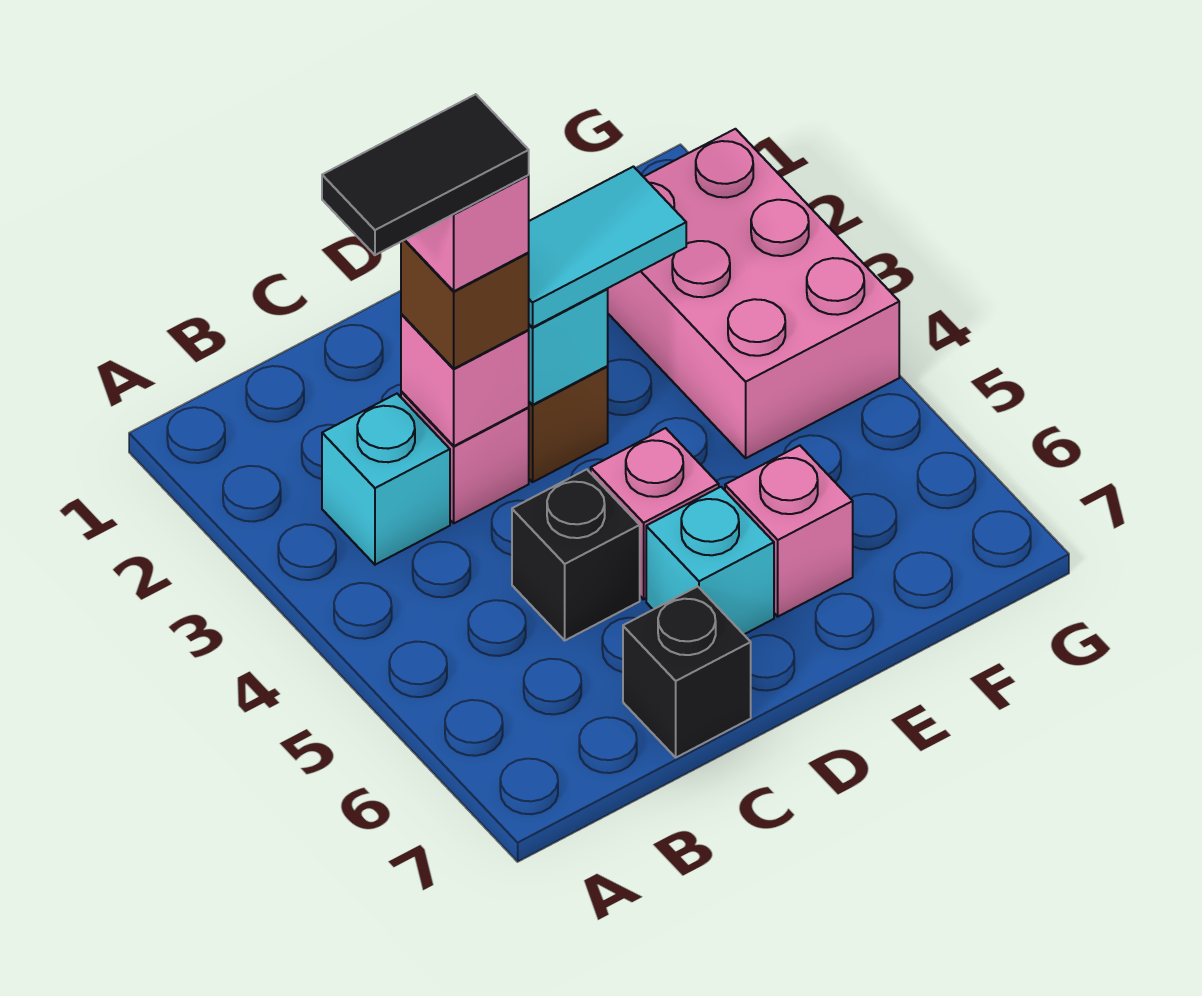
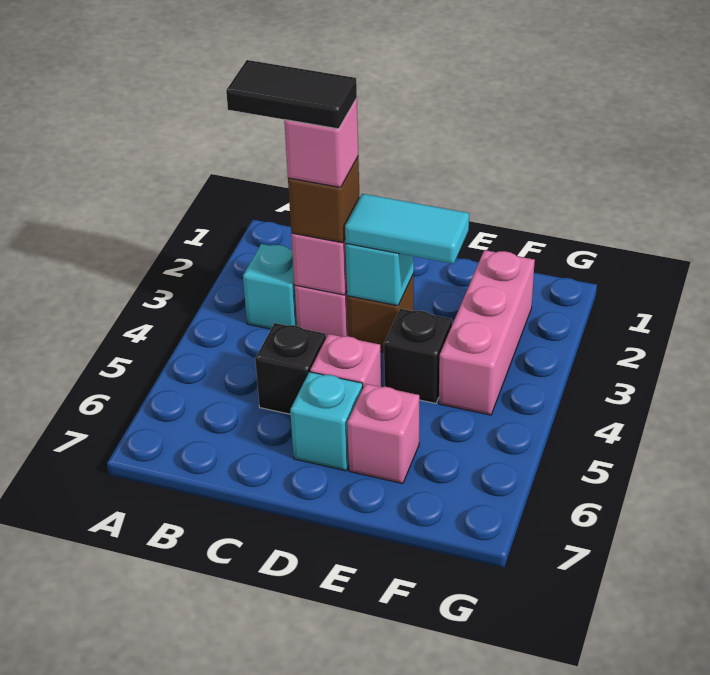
black brick C7 level 1 -> black brick E4 level 1
pink brick F2:G4 level 1 -> pink brick F2:F4 level 1

